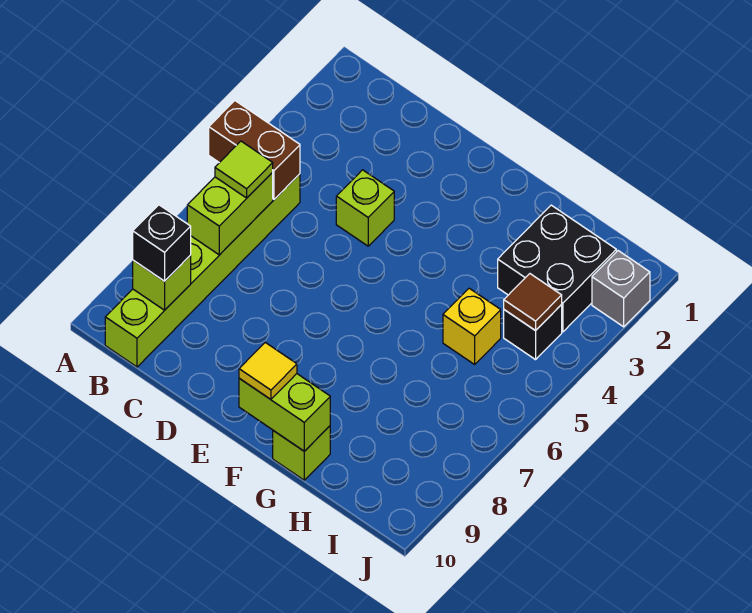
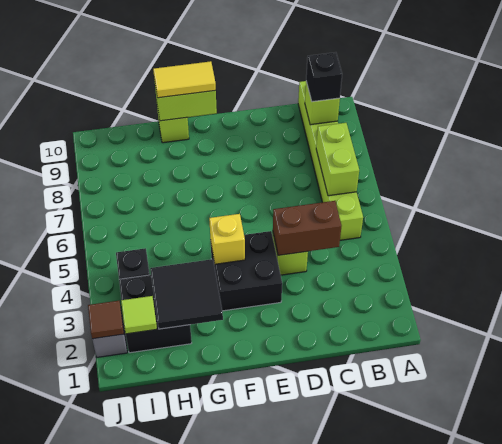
brown brick A5:B5 level 2 -> brown brick C4:D4 level 2
lime tile B6 level 3 -> lime tile I2 level 2
none -> black brick E3:F4 level 1
yellow tile F10 level 3 -> yellow tile F10:G10 level 3
none -> black tile G2:H3 level 2
yellow brick H5 level 1 -> yellow brick F4 level 2
brown tile I4 level 2 -> brown tile J2 level 2

